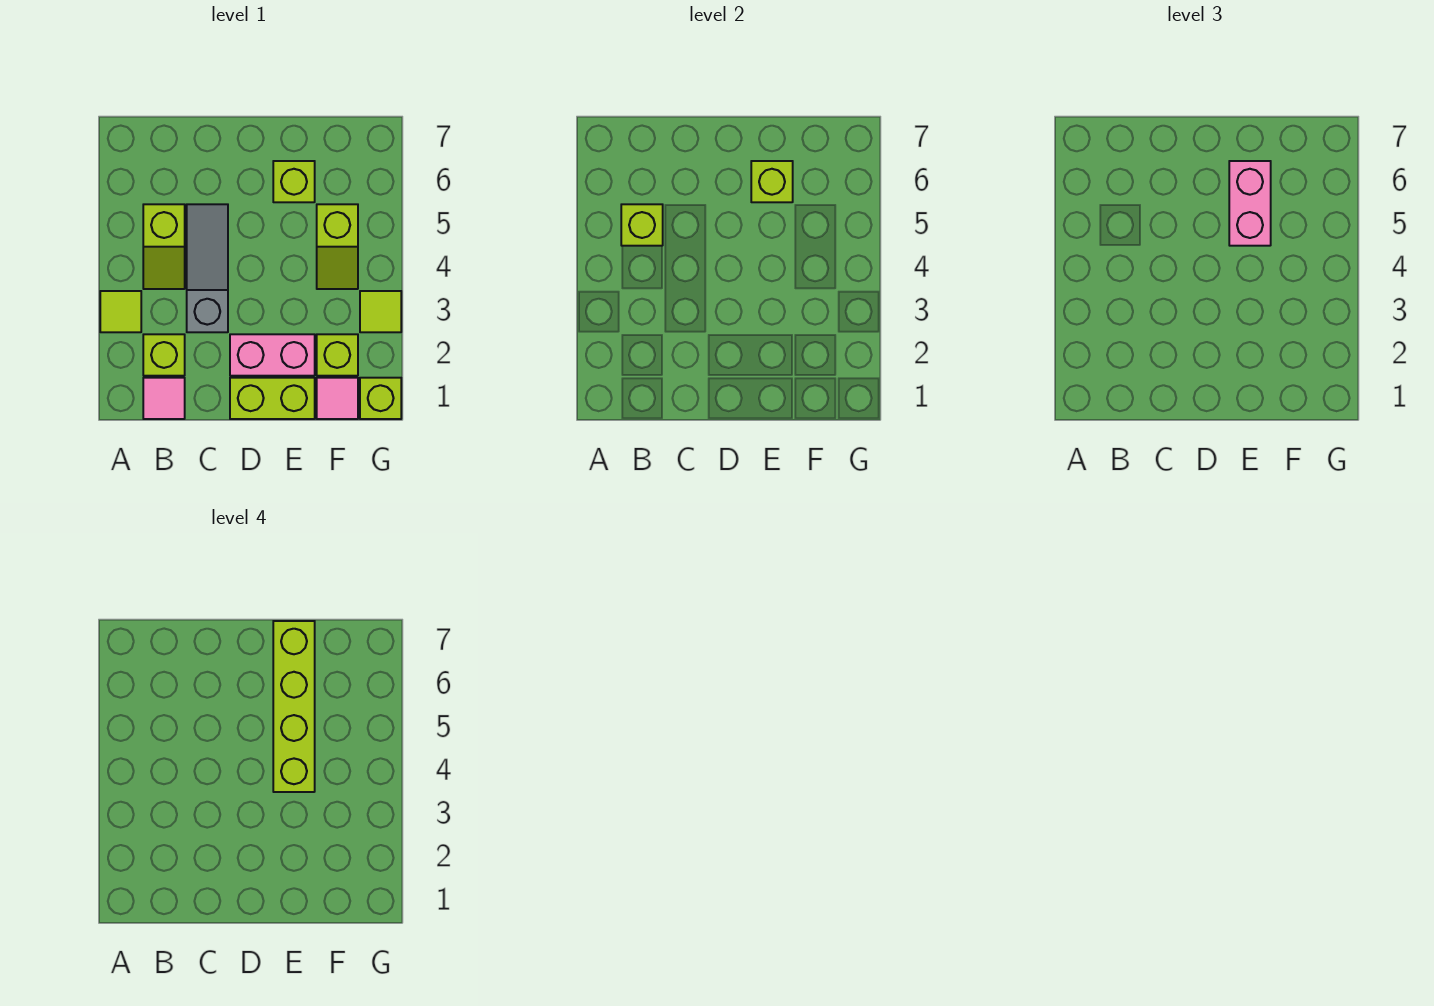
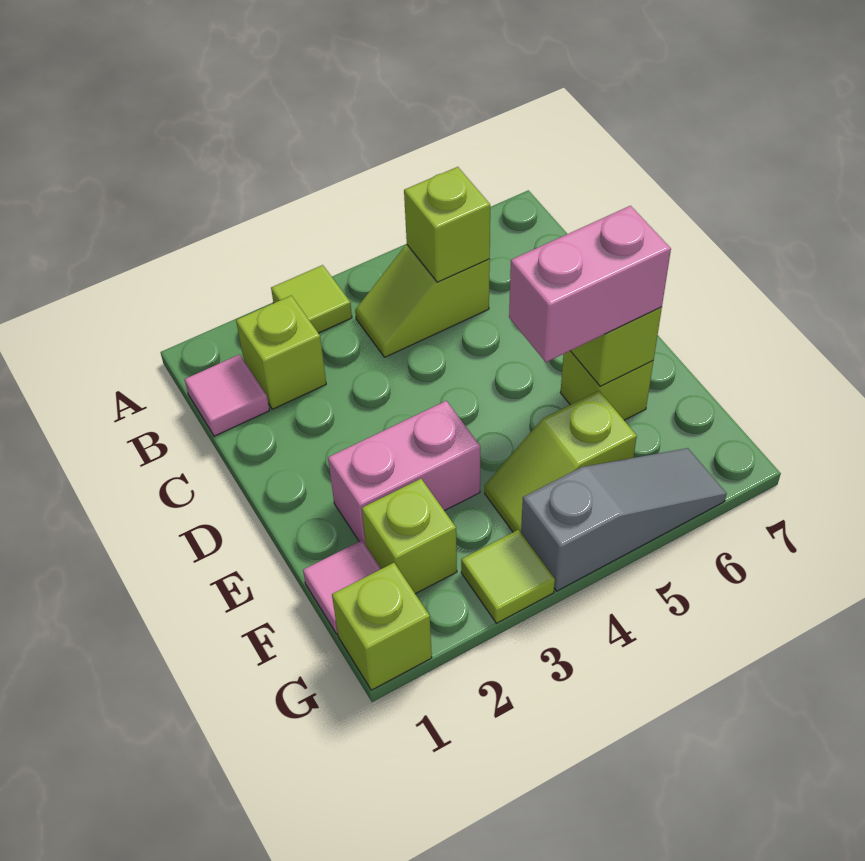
grey slope C3:C5 level 1 top 3 -> grey slope G4:G6 level 1 top 4
lime brick D1:E1 level 1 -> none
pink brick D2:E2 level 1 -> pink brick E2:E3 level 1
lime brick E4:E7 level 4 -> none

